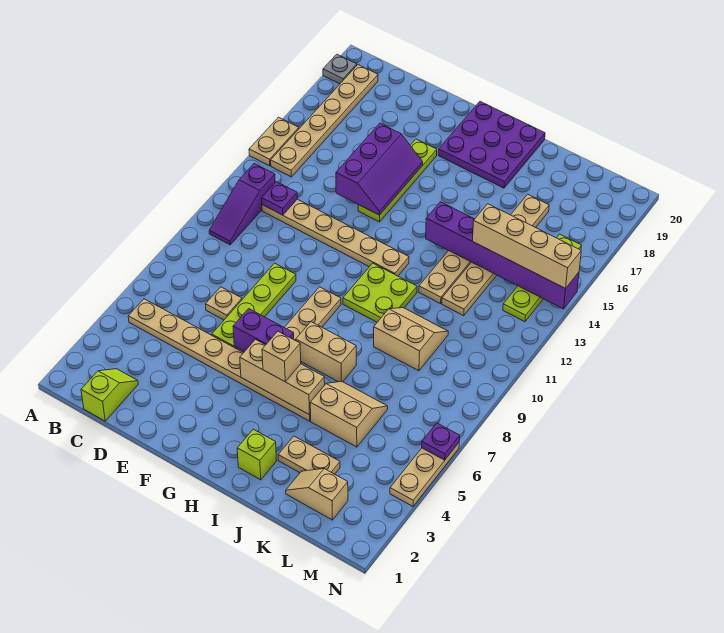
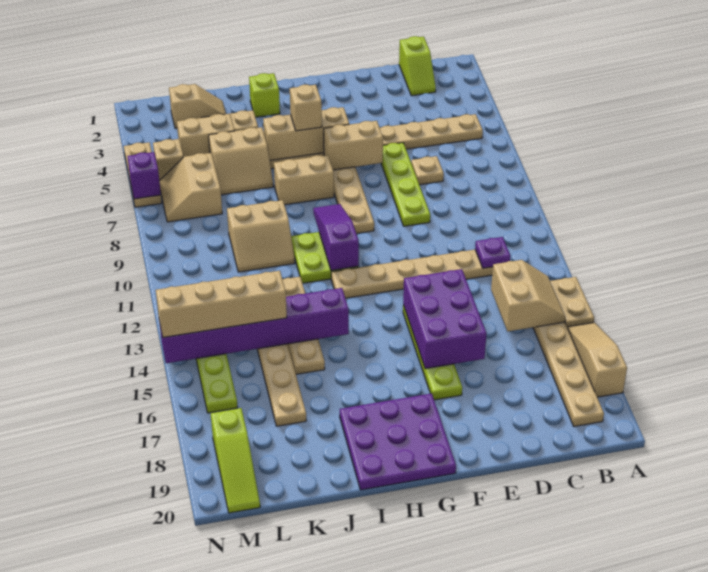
none -> tan slope A16:A18 level 1 top 18
grey plate A19 level 1 -> none
purple slope B10:B12 level 1 top 12 -> purple slope H9:H11 level 2 top 11
none -> tan slope B14:C15 level 2 top C
purple slope E14:F16 level 2 top E -> purple brick E14:F16 level 2
purple brick F6:G6 level 2 -> tan brick F6:G6 level 2
none -> tan brick K4:L4 level 1
none -> tan slope L6:M7 level 1 top L
none -> tan brick M5 level 1
none -> lime slope M18:M20 level 1 top 18
purple plate N6 level 2 -> purple brick N6 level 2

